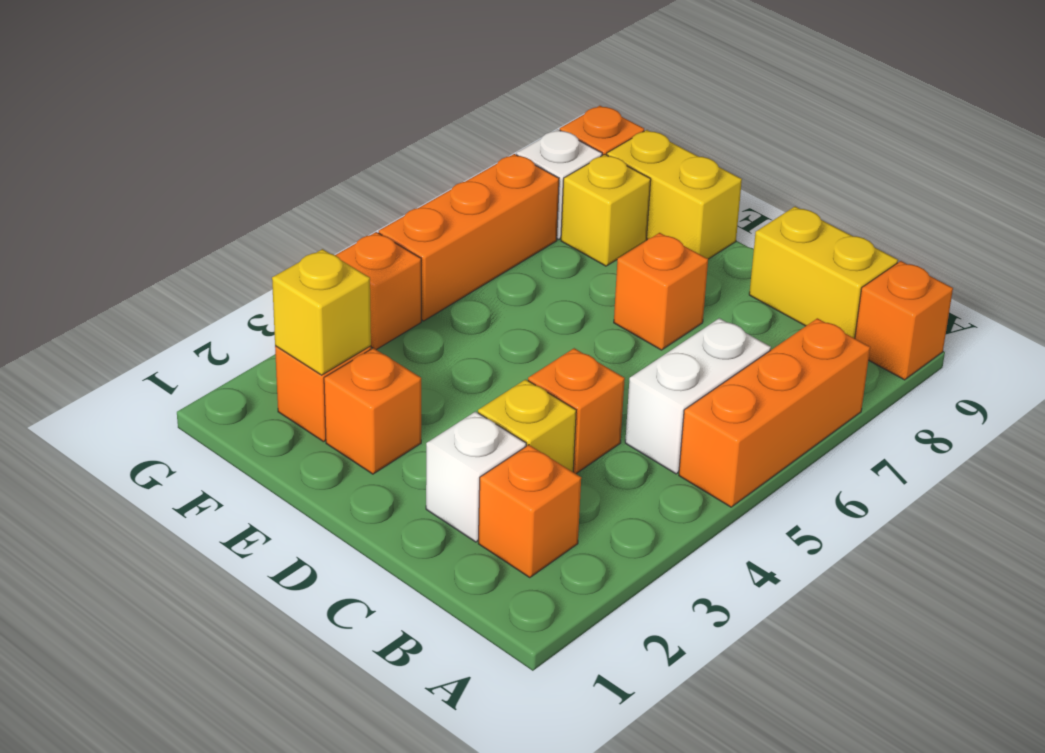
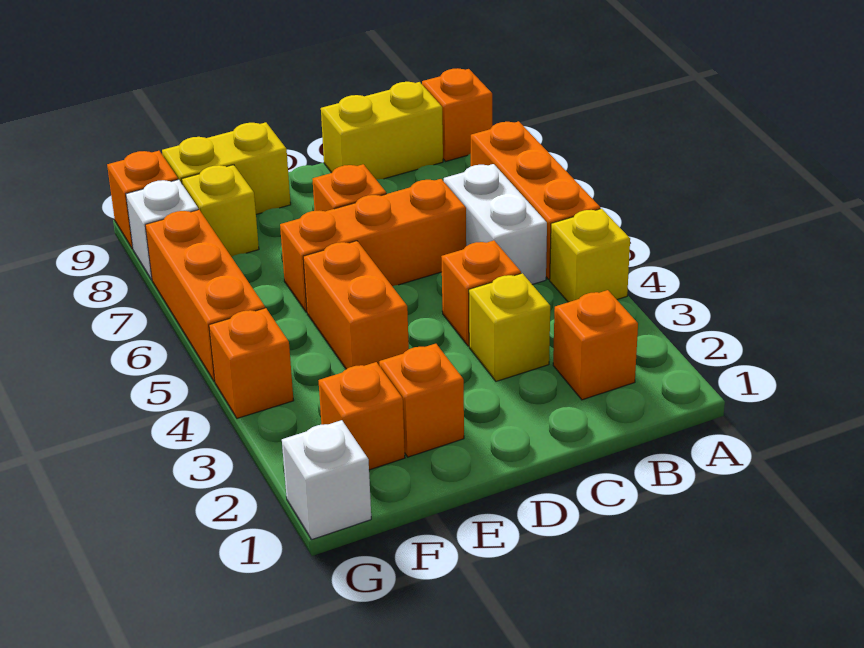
white brick C2 level 1 -> white brick G1 level 1
none -> orange brick C6:E6 level 1
none -> orange brick E4:E5 level 1
yellow brick F2 level 2 -> yellow brick A4 level 1

